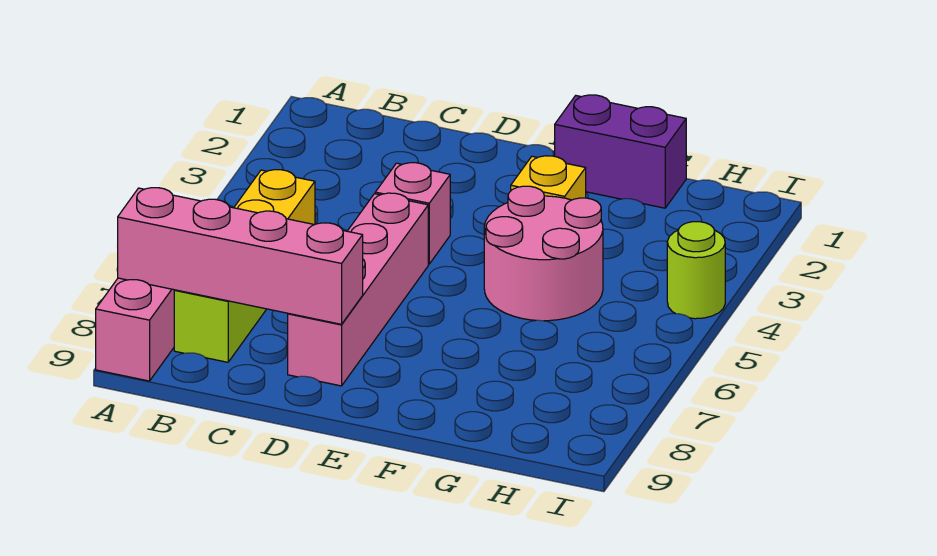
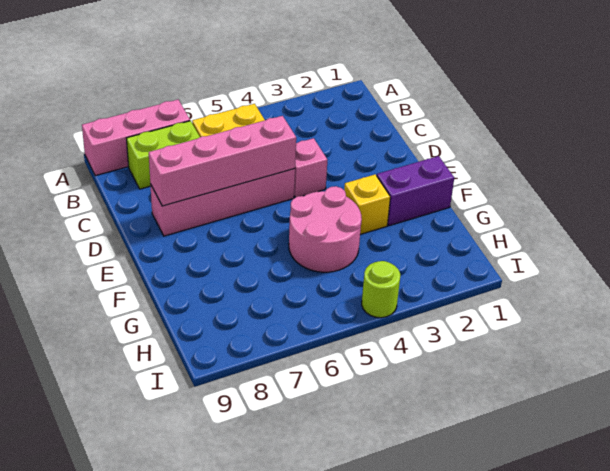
pink brick A8:D8 level 2 -> pink brick D5:D8 level 2
purple brick F1:G1 level 1 -> purple brick F1:F2 level 1

